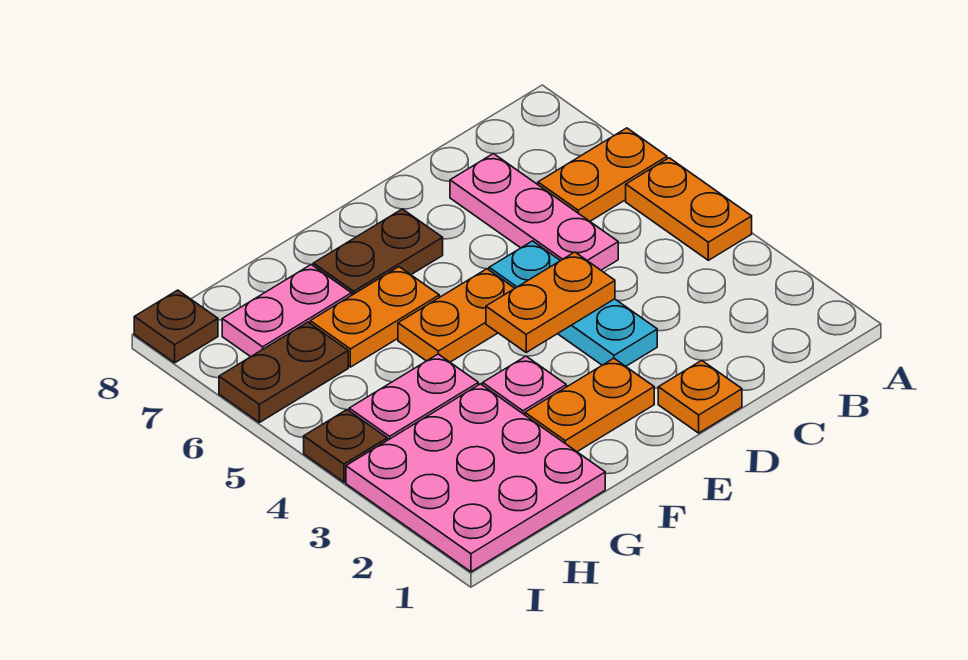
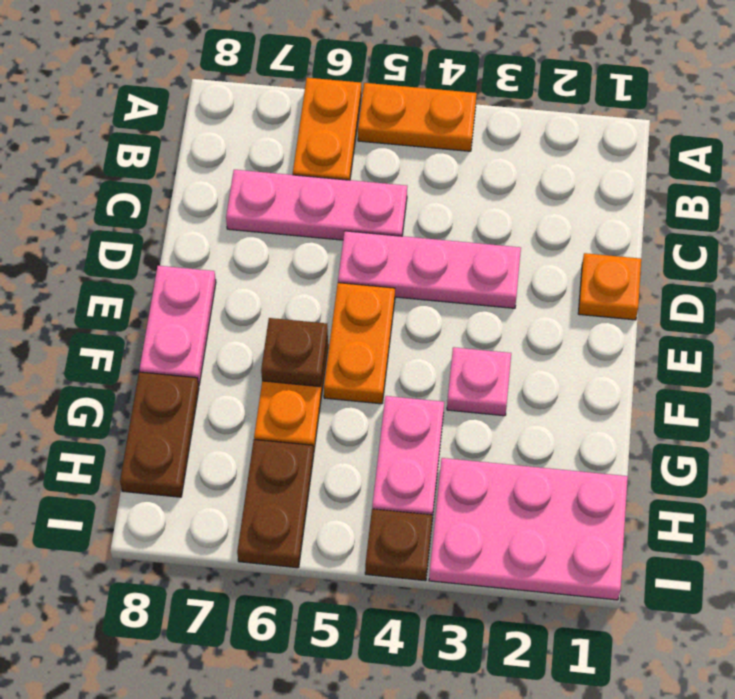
cyan plate D3:D5 level 1 -> pink plate D3:D5 level 1
orange plate D4:E4 level 2 -> none
orange plate E2:F2 level 1 -> none
brown plate E7:F7 level 1 -> brown plate G8:H8 level 1
pink plate G1:I3 level 1 -> pink plate H1:I3 level 1
pink plate G7:H7 level 1 -> pink plate E8:F8 level 1
brown plate I8 level 1 -> brown plate F6 level 2

